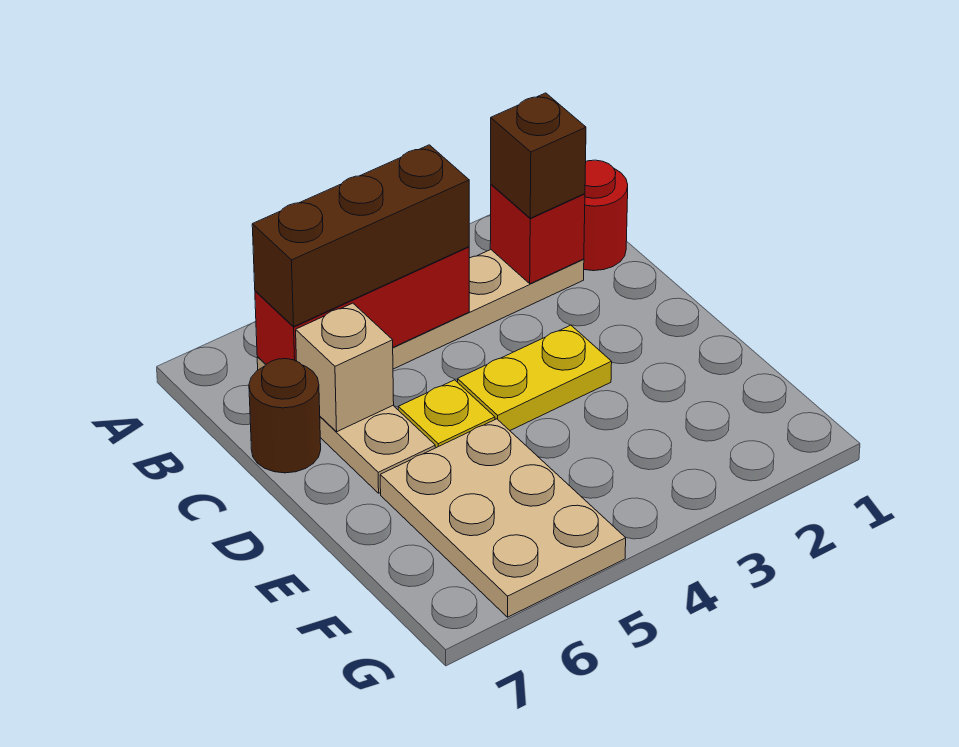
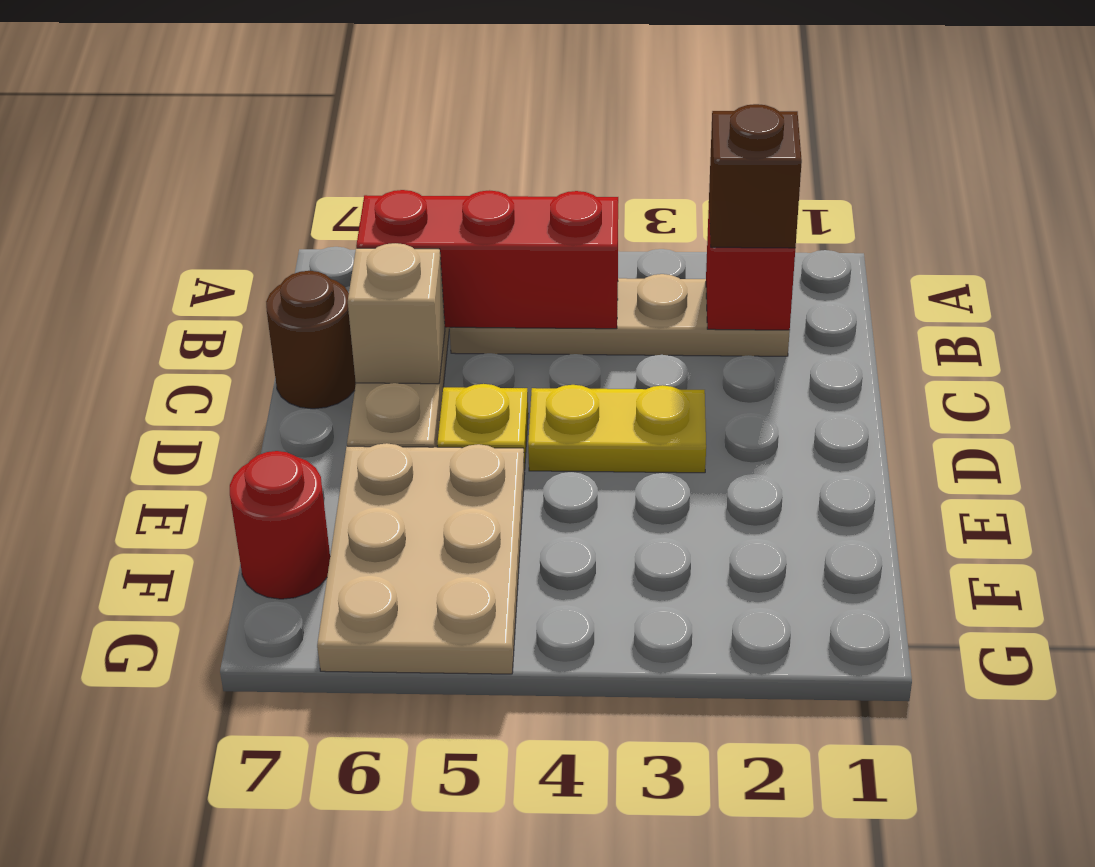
red round brick B1 level 1 -> red round brick F7 level 1
brown brick B4:B6 level 3 -> none

